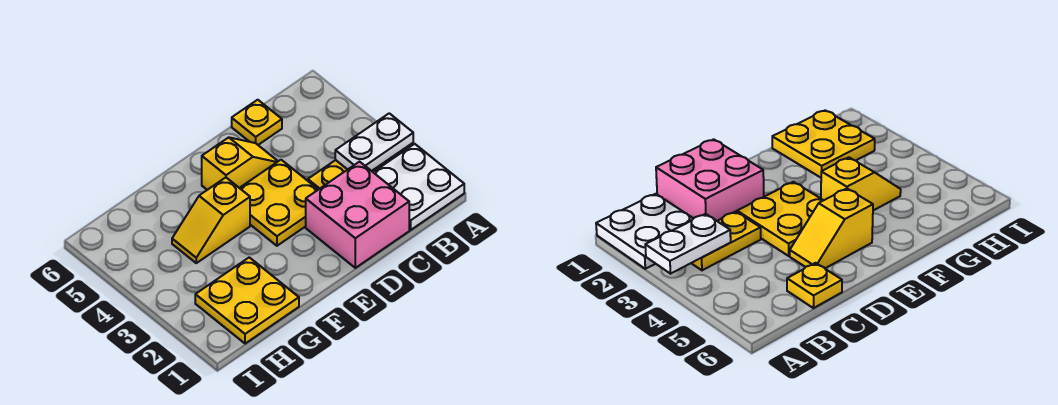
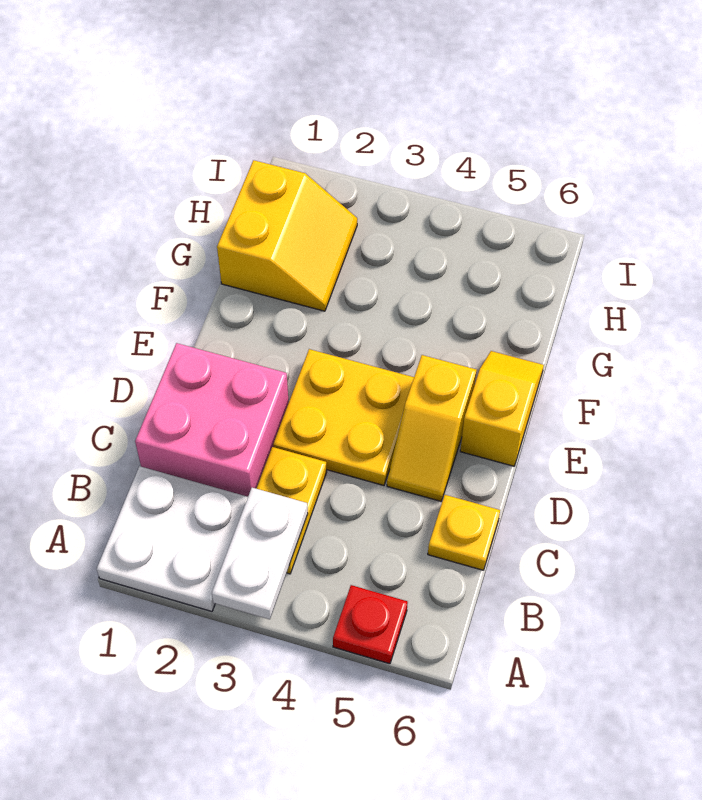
none -> red plate A5 level 1
yellow slope F4:G4 level 1 top F -> yellow slope E6:F6 level 1 top E
yellow plate G1:H2 level 1 -> yellow slope G1:H2 level 1 top 1

